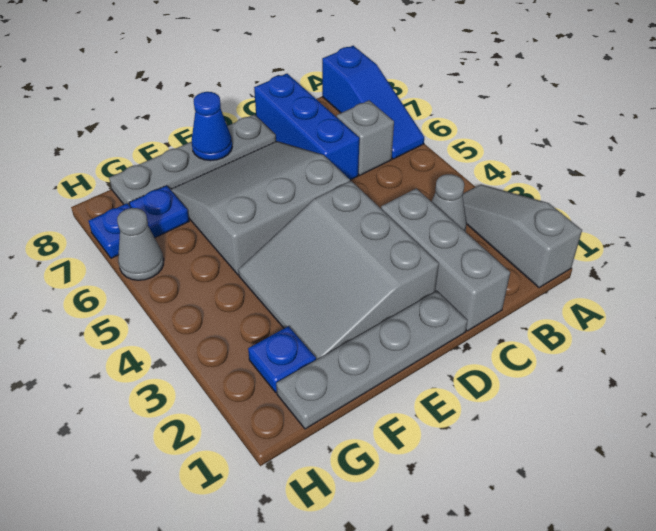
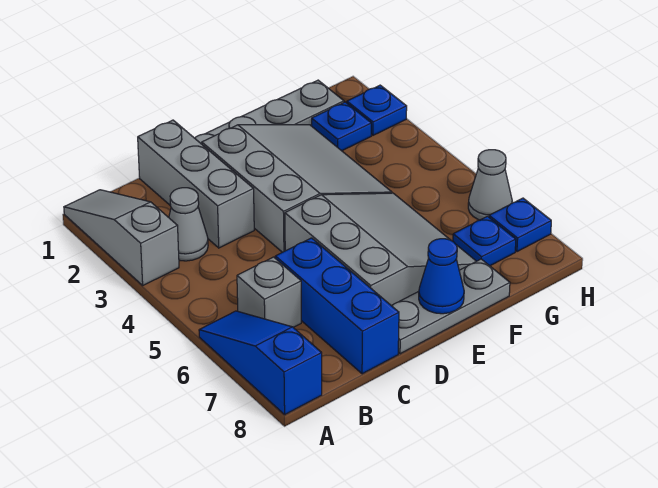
grey slope A1:A3 level 1 top 1 -> grey slope A1:A3 level 1 top 3
grey slope D5:F7 level 1 top 5 -> grey slope D5:F7 level 1 top D
grey plate D8:G8 level 1 -> grey plate D8:F8 level 1
none -> blue plate H2 level 1

